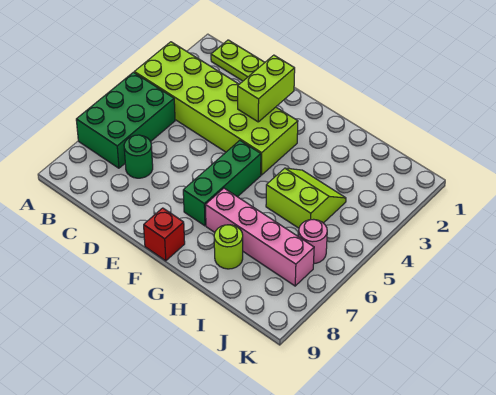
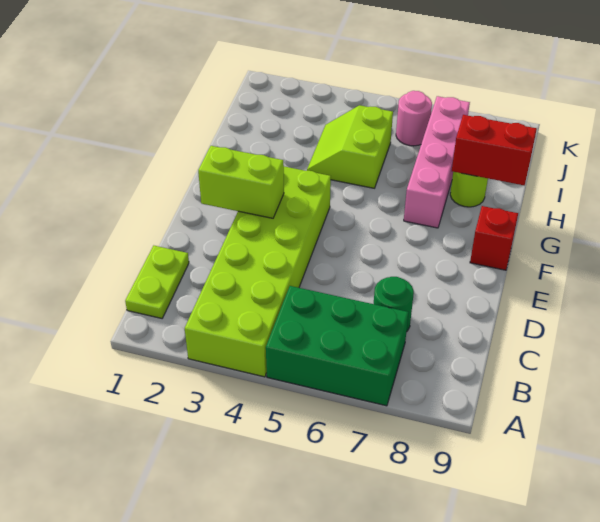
green brick F5:F7 level 1 -> none
none -> red brick H8:H9 level 2

